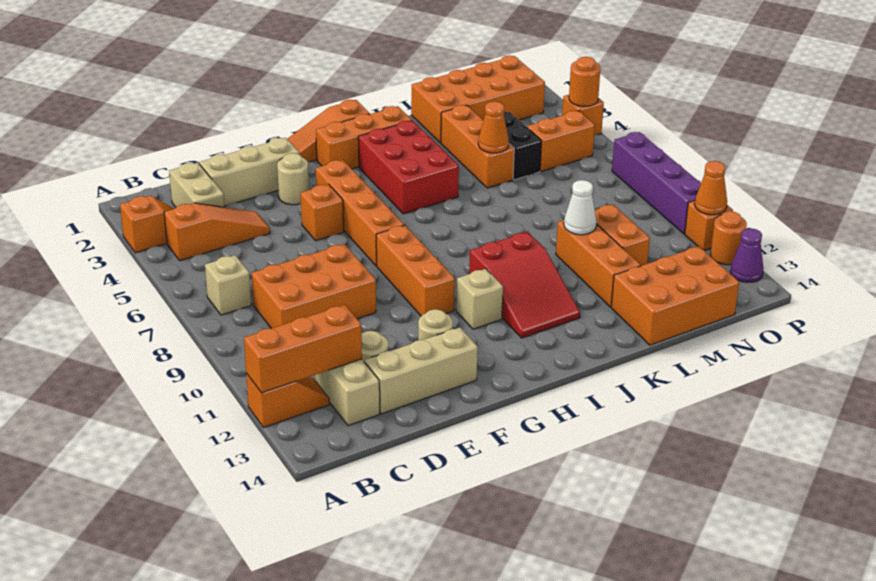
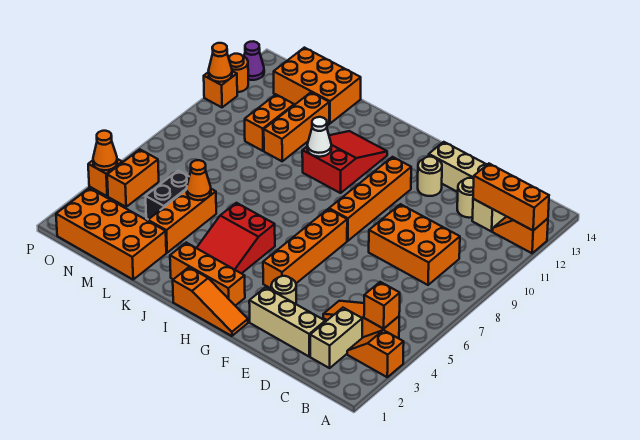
tan brick B7 level 1 -> none
orange brick F5 level 1 -> orange brick B4 level 2
orange brick G8:G10 level 1 -> orange brick G8:G11 level 1
tan brick H11 level 1 -> none
red brick I3:J5 level 1 -> red slope I3:J5 level 1 top 5
white cone L10 level 2 -> white cone J10 level 2
orange brick N5:O5 level 1 -> orange brick O4:O5 level 1
orange round brick P4 level 2 -> orange cone P4 level 2
purple brick P7:P10 level 1 -> none

